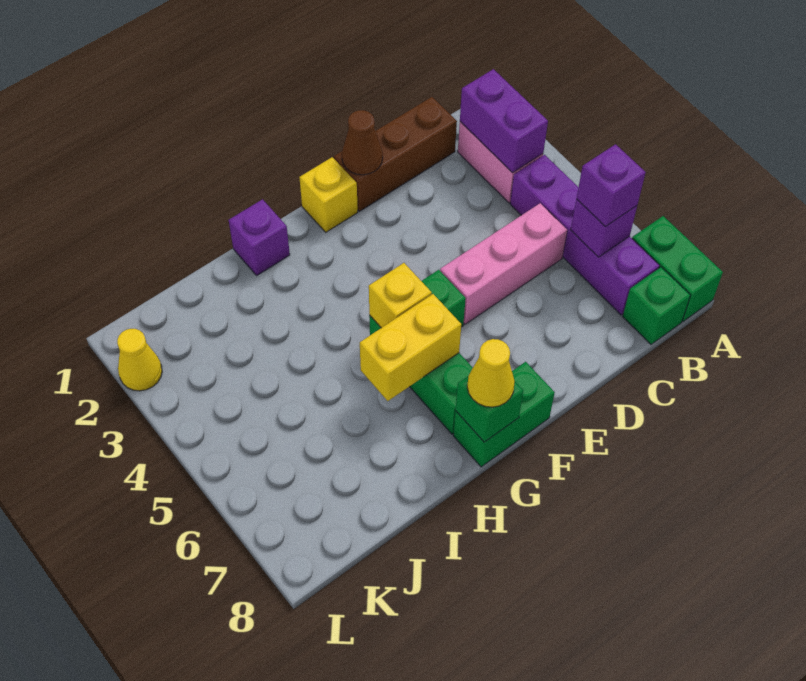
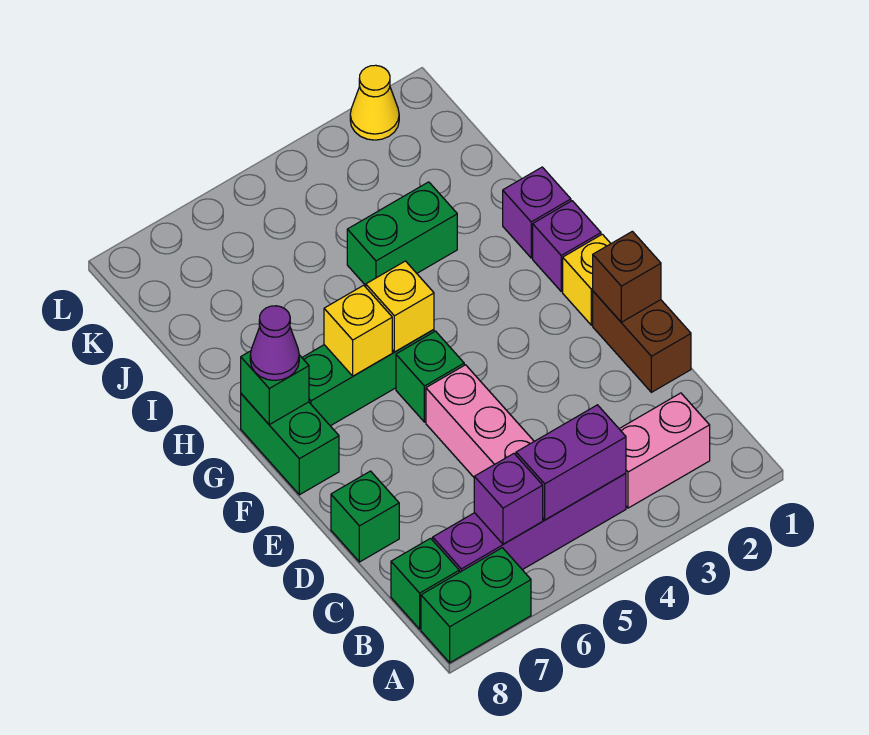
purple brick B2:B3 level 2 -> purple brick B4:B5 level 2
purple brick B6 level 3 -> purple brick G1 level 1
brown brick C1:E1 level 1 -> brown brick D1:E1 level 1
none -> green brick D8 level 1
brown cone E1 level 2 -> brown brick E1 level 2
yellow brick G6:H6 level 2 -> yellow brick G6 level 2
yellow cone G8 level 3 -> purple cone G8 level 3
none -> green brick I3:I4 level 1

